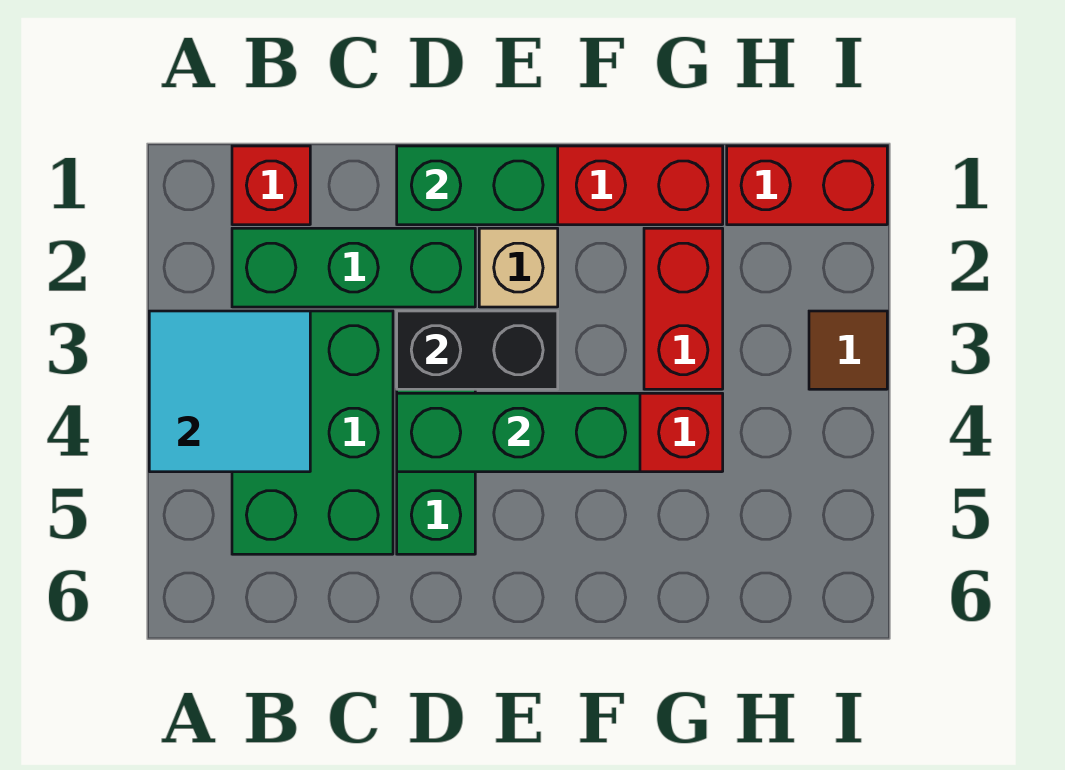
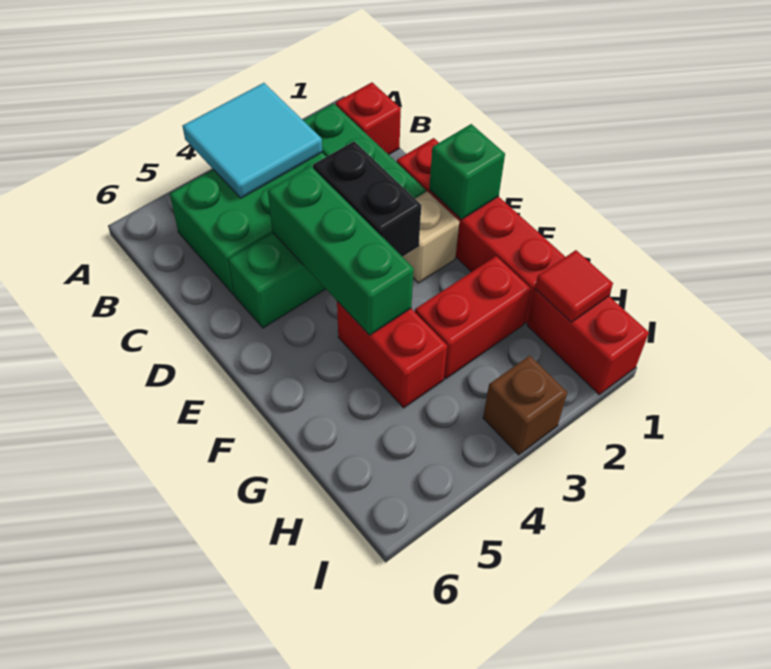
green brick D1:E1 level 2 -> green brick E1 level 2
none -> red tile H1 level 2
brown tile I3 level 1 -> brown brick I3 level 1

